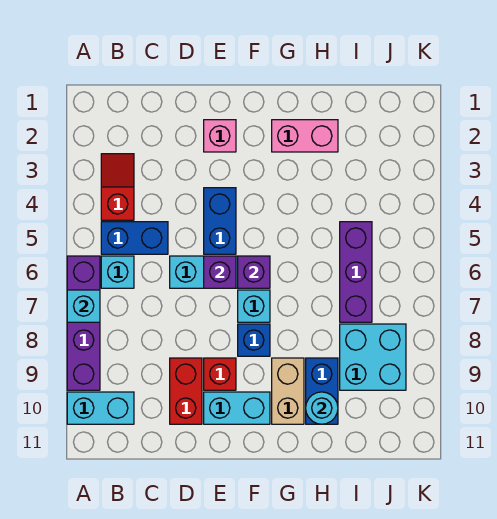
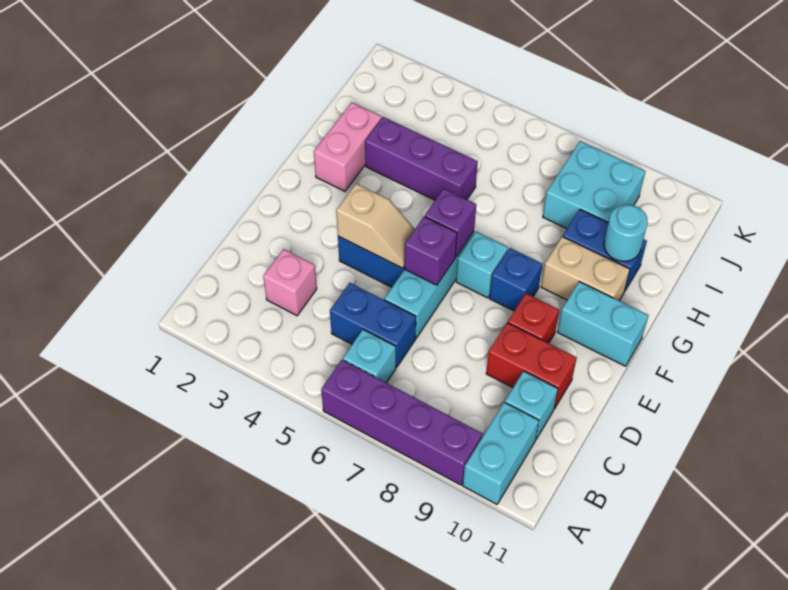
cyan brick A7 level 2 -> cyan brick C10 level 1
red slope B3:B4 level 1 top 4 -> none
blue brick B5:C5 level 1 -> blue brick C5:C6 level 1
pink brick E2 level 1 -> pink brick C3 level 1
none -> tan slope E4:E5 level 2 top 4
cyan brick E10:F10 level 1 -> cyan brick F10:F11 level 1
purple brick I5:I7 level 1 -> purple brick H3:H5 level 1

